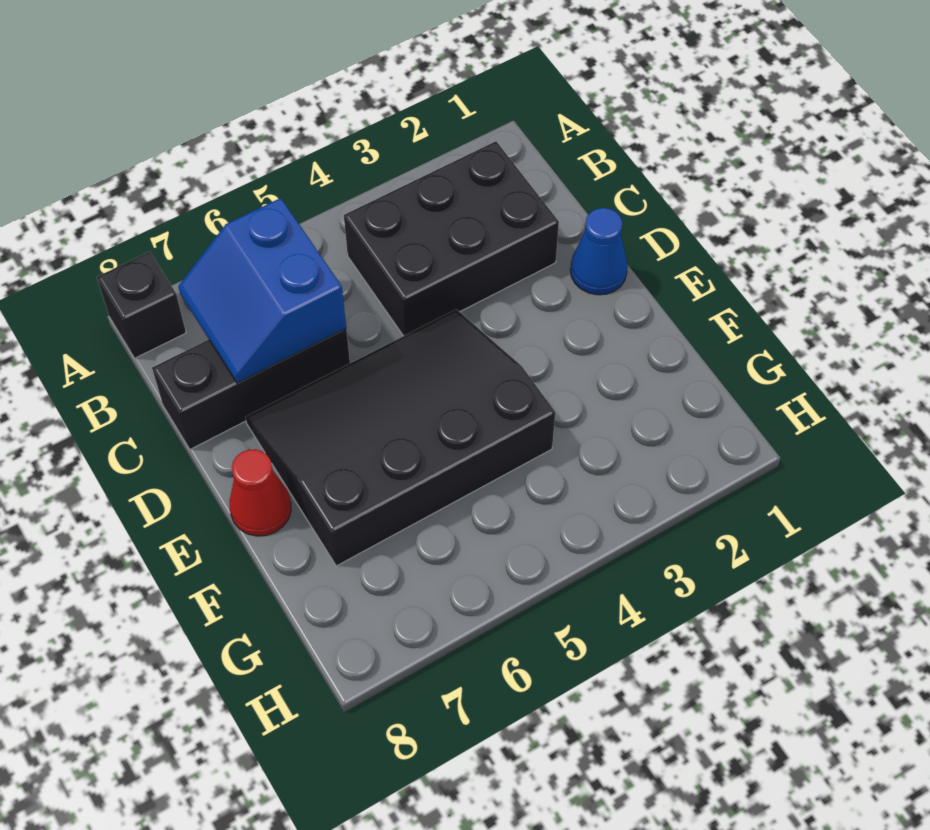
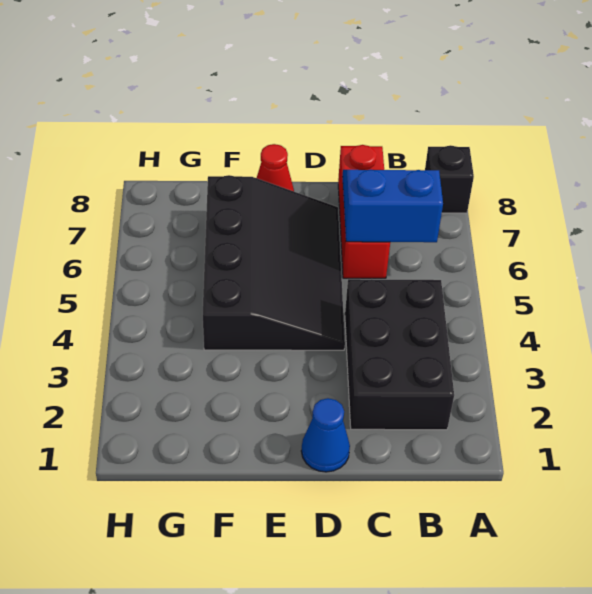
black brick C6:C8 level 1 -> red brick C6:C8 level 1

